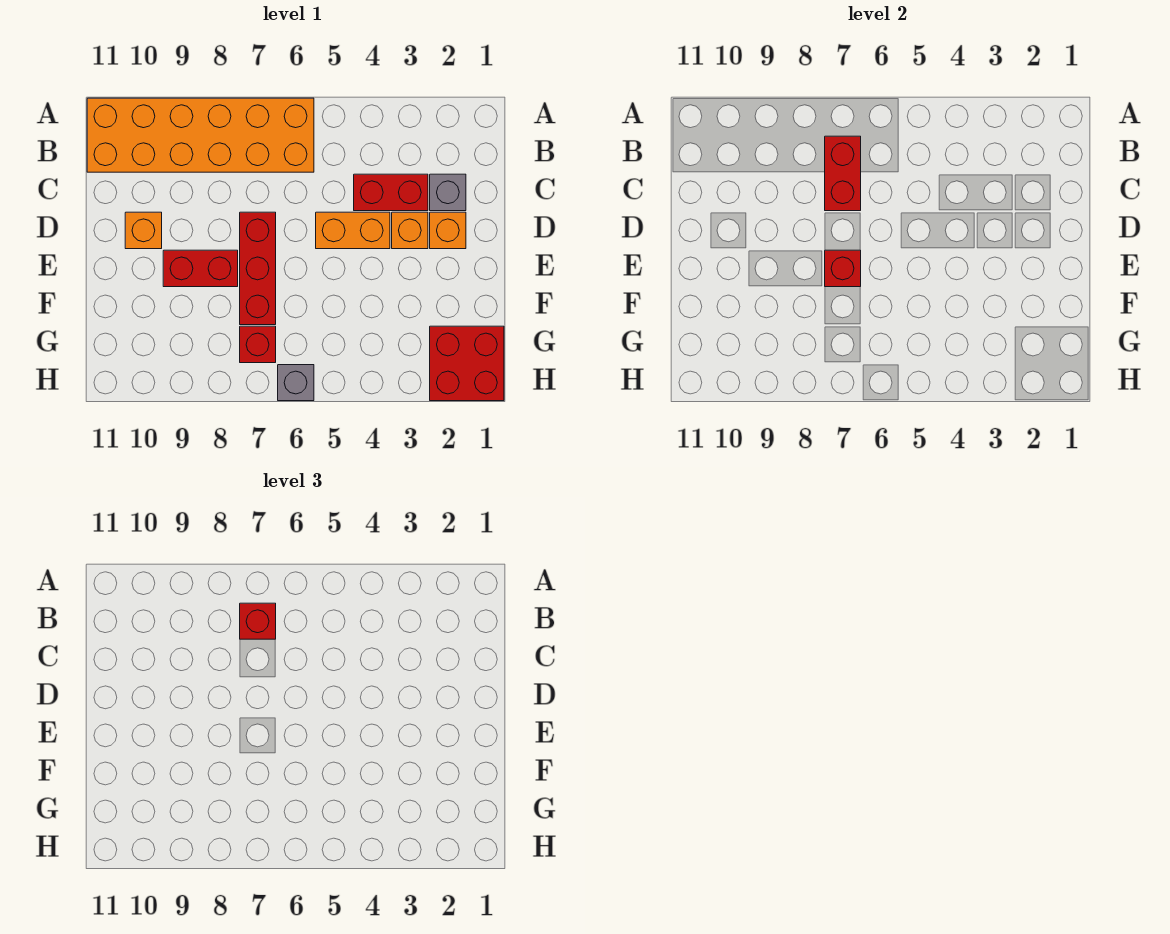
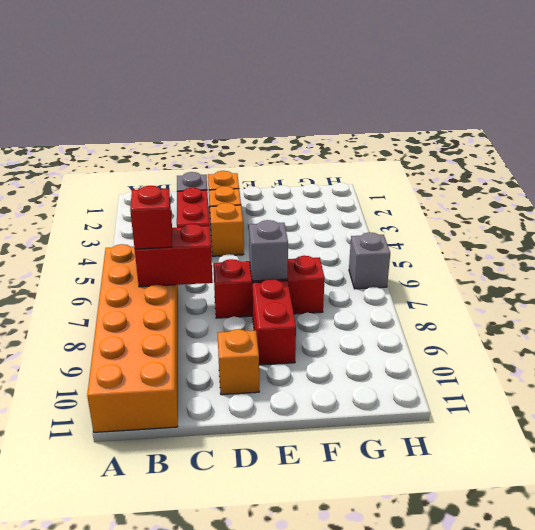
orange brick D4:D5 level 1 -> orange brick D4 level 1
red brick E7 level 2 -> grey brick E7 level 2
red brick G1:H2 level 1 -> none
red brick G7 level 1 -> none

